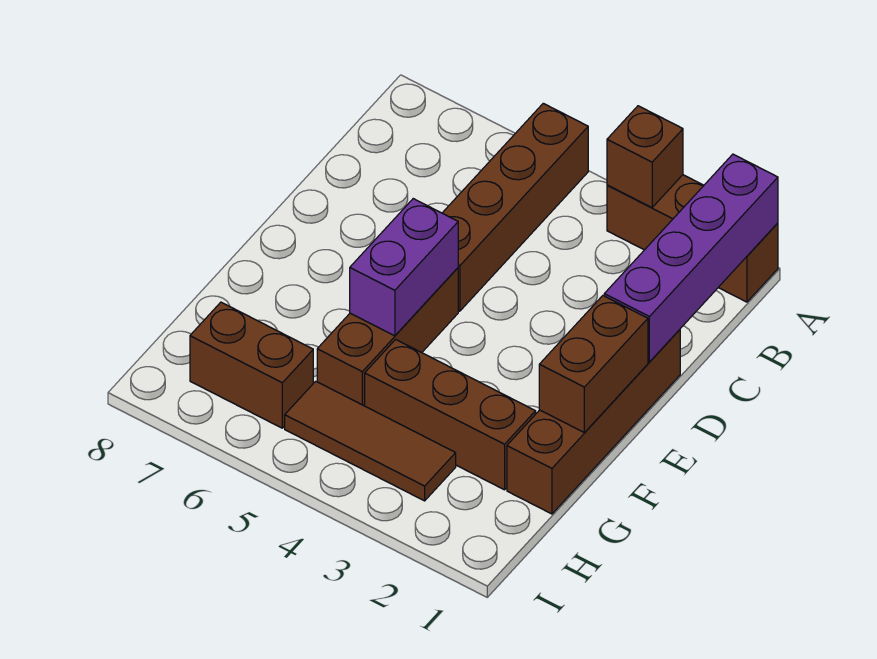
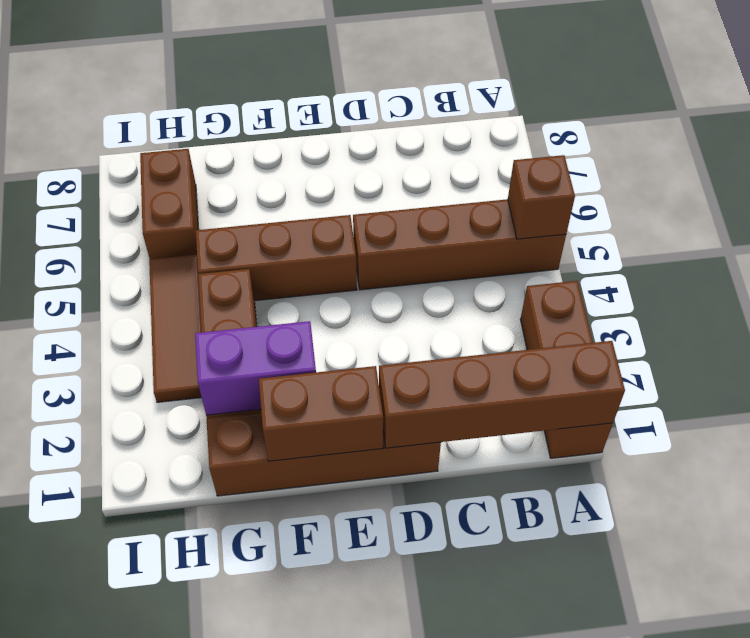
purple brick A1:D1 level 2 -> brown brick A1:D1 level 2
brown brick A3 level 2 -> brown brick A5 level 2
purple brick E5:F5 level 2 -> purple brick F2:G2 level 2

